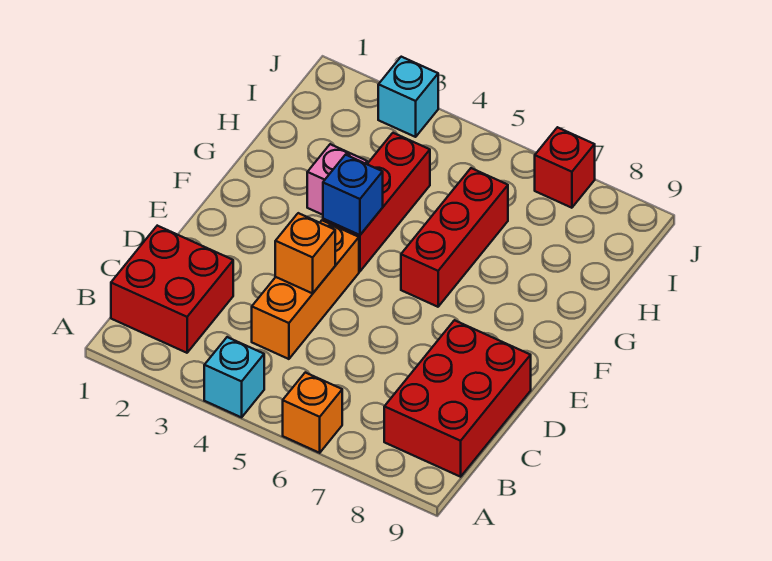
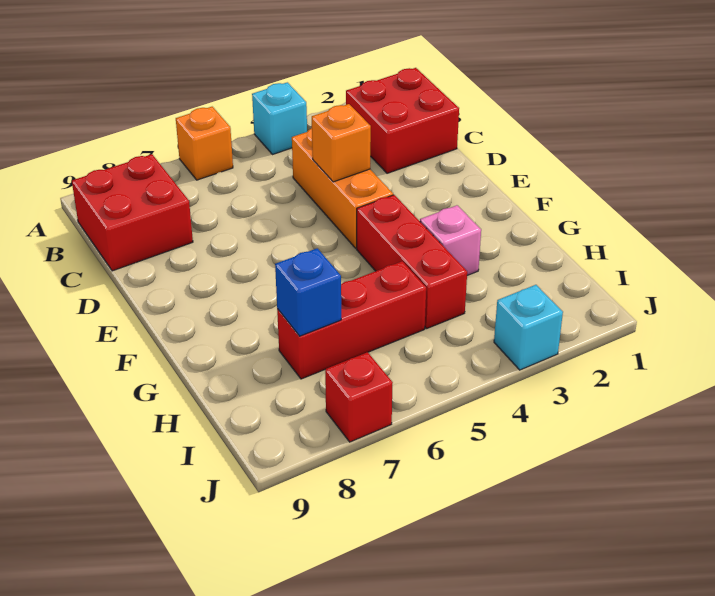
red brick B8:D9 level 1 -> red brick B8:C9 level 1
blue brick F4 level 2 -> blue brick H7 level 2
red brick F6:H6 level 1 -> red brick H5:H7 level 1

